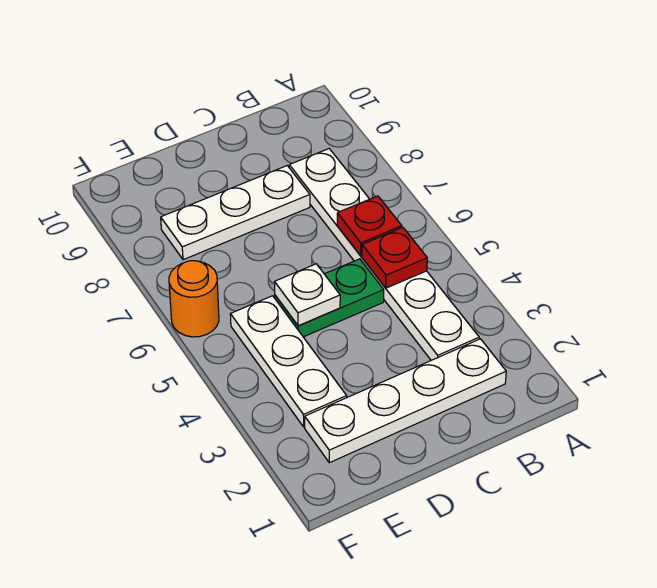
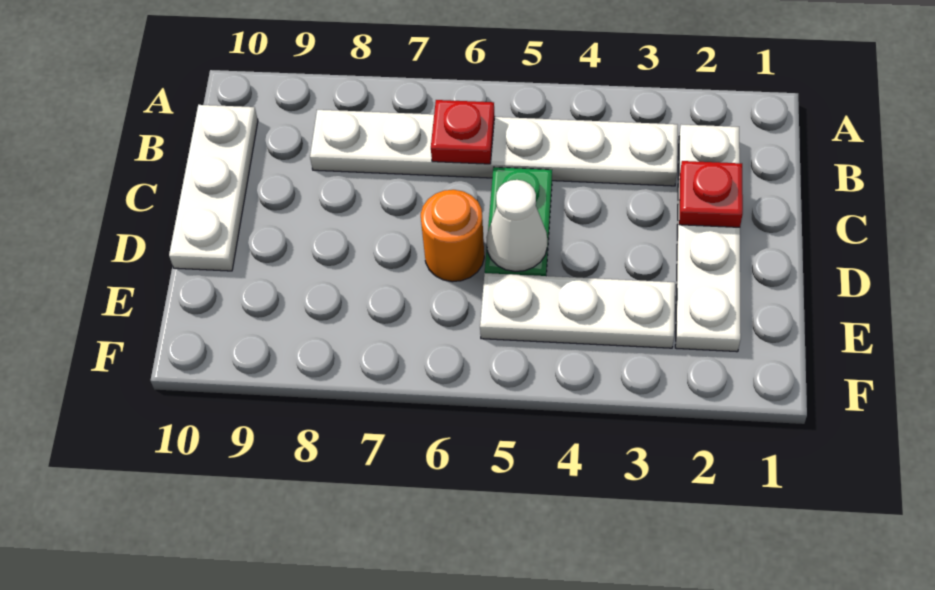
red plate B5 level 2 -> red plate C2 level 2
white plate C8:E8 level 1 -> white plate B10:D10 level 1
white plate D5 level 2 -> white cone D5 level 2
orange round brick F6 level 1 -> orange round brick D6 level 1

